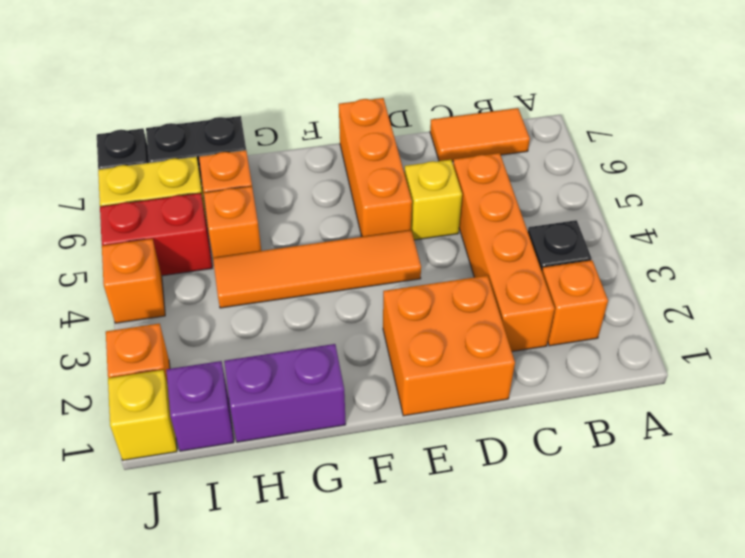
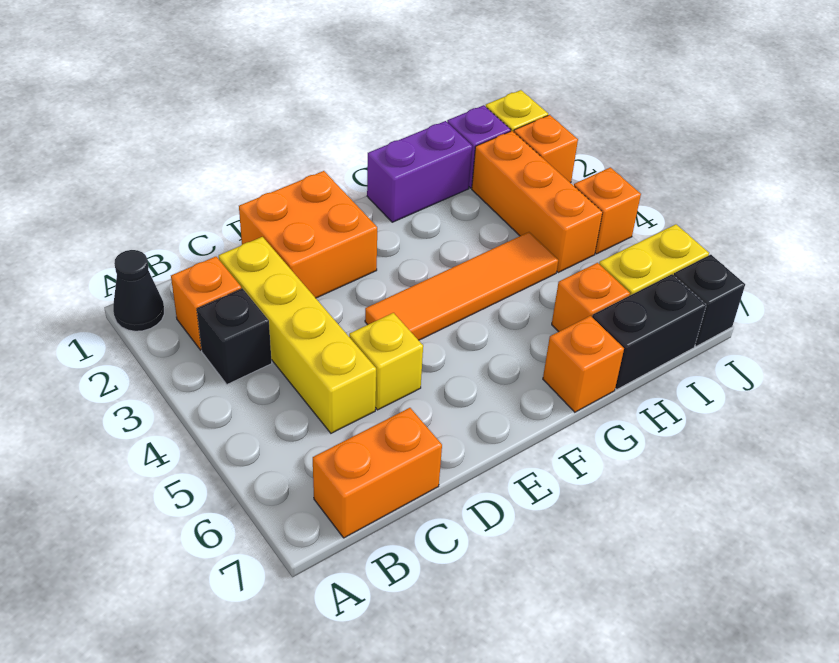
none -> black cone A1 level 1
orange tile B7:C7 level 1 -> orange brick B7:C7 level 1
orange brick C2:C5 level 1 -> yellow brick C2:C5 level 1
orange brick E5:E7 level 1 -> orange brick I2:I4 level 1
orange brick H5 level 1 -> orange brick G7 level 1
red brick I5:J5 level 1 -> none

